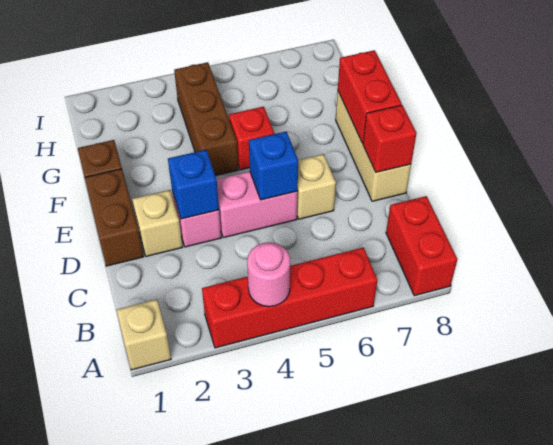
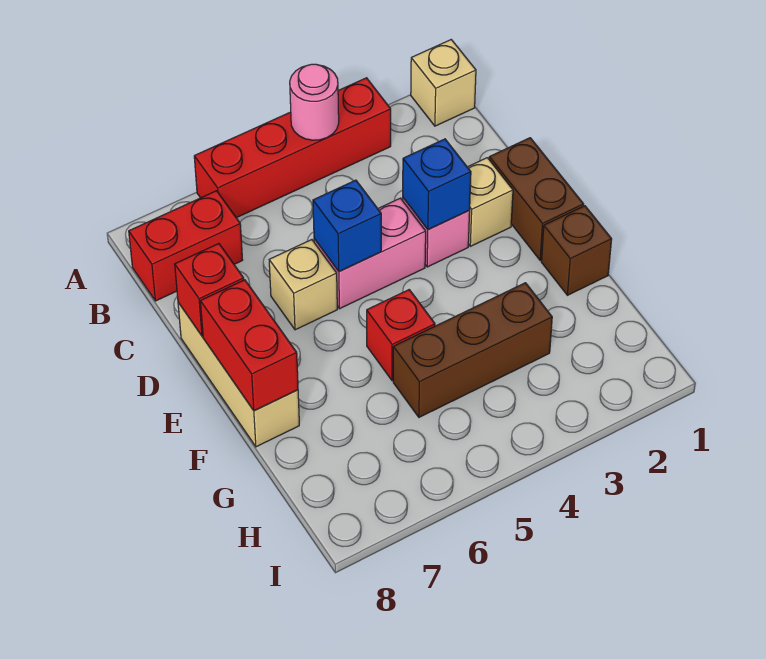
red brick A8:B8 level 1 -> red brick B7:B8 level 1
brown brick F4:H4 level 1 -> brown brick G3:G5 level 1

